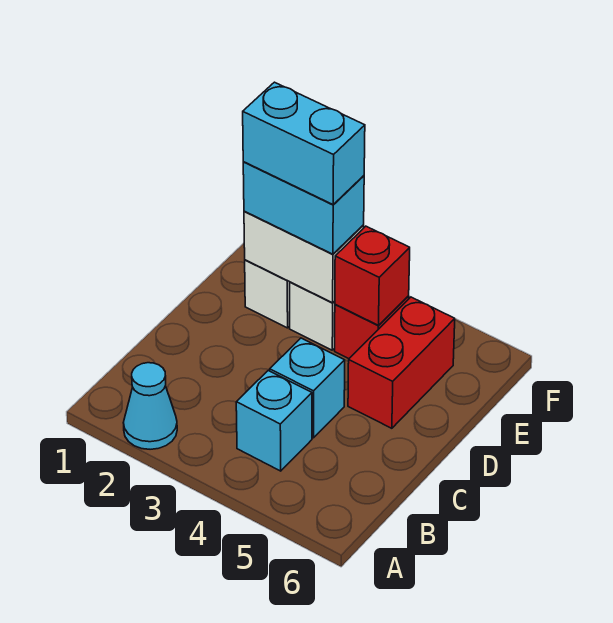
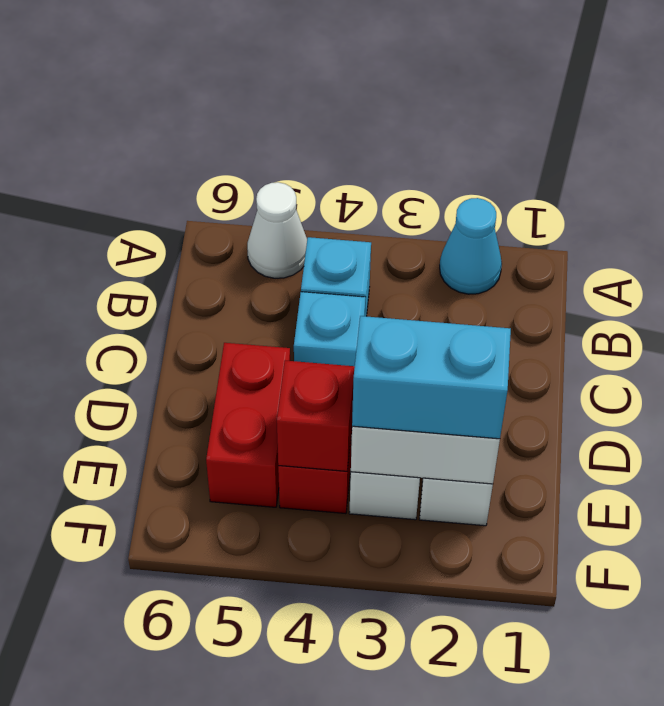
none -> white cone A5 level 1
cyan brick E2:E3 level 4 -> none

